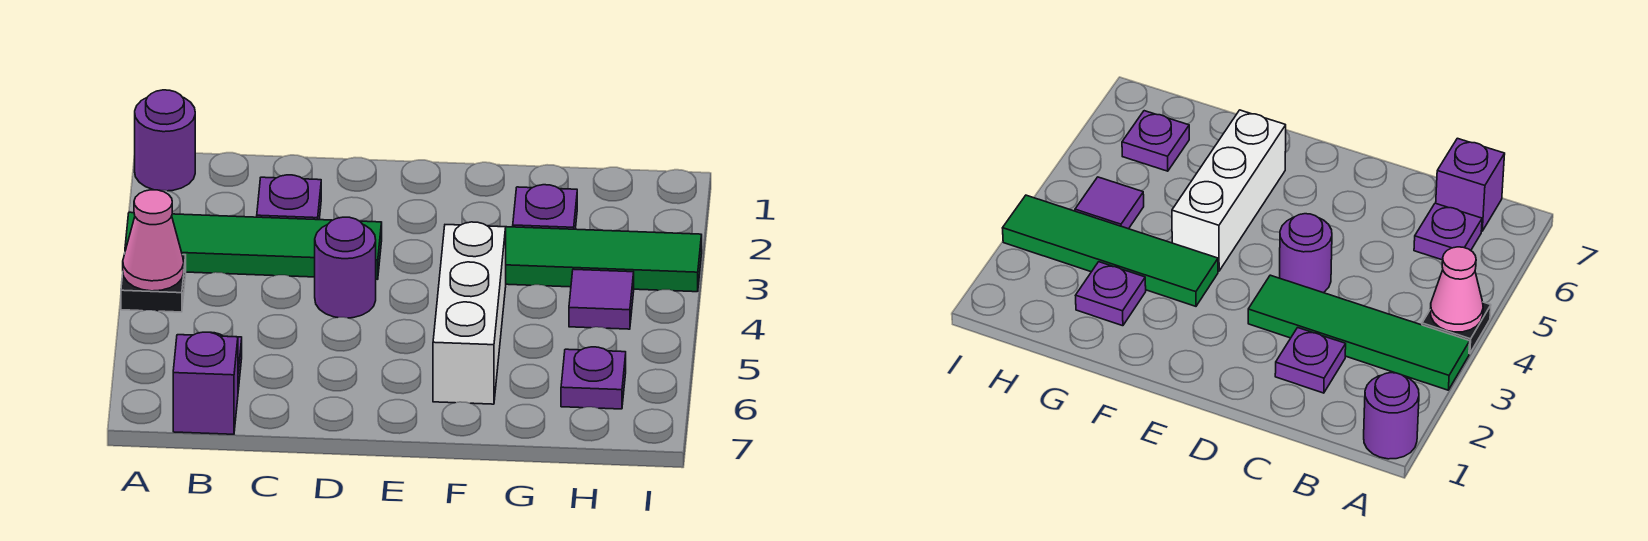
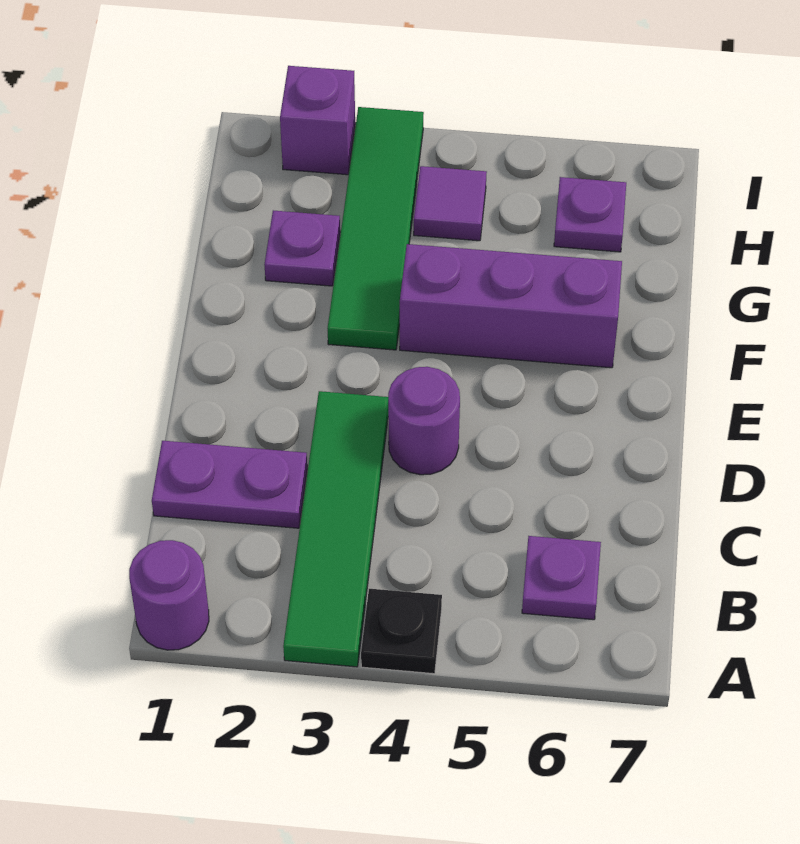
pink cone A4 level 2 -> none
purple brick B7 level 1 -> purple brick I2 level 1
purple plate C2 level 1 -> purple plate C1:C2 level 1
white brick F4:F6 level 1 -> purple brick F4:F6 level 1

